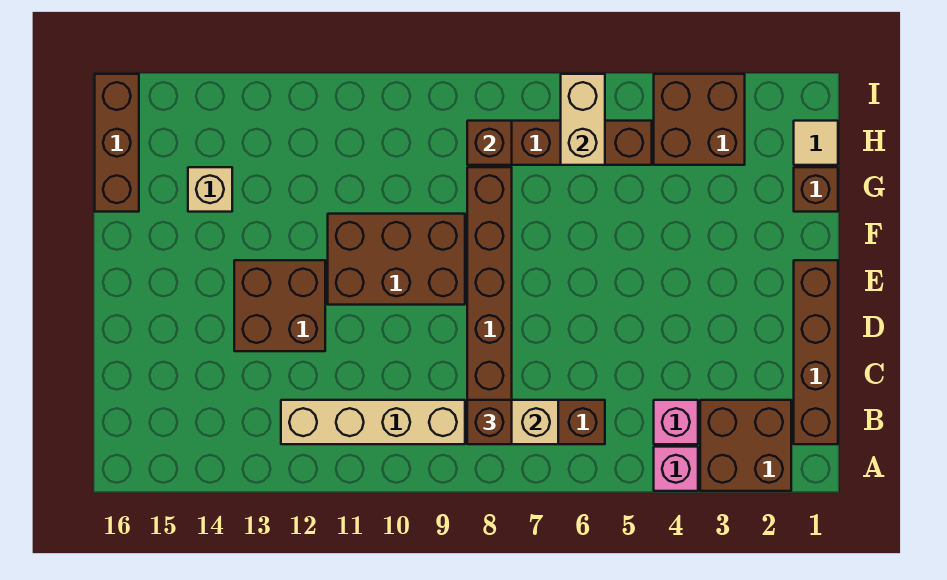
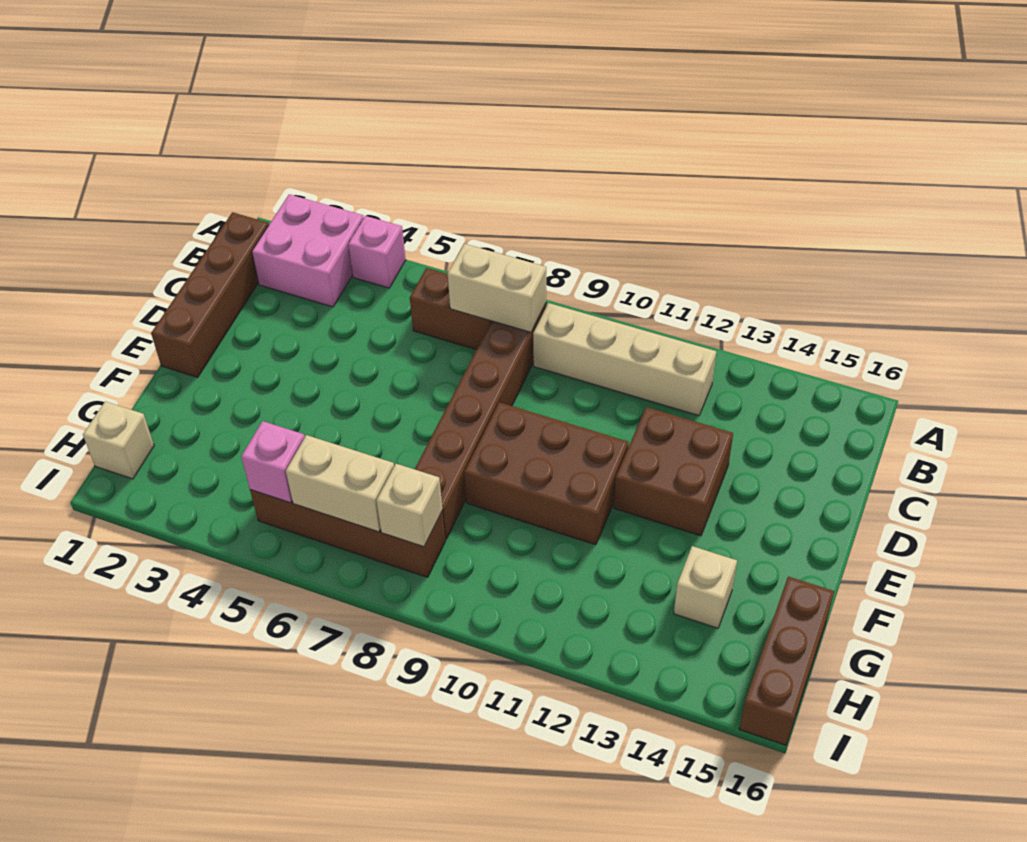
brown brick A2:B3 level 1 -> pink brick A2:B3 level 1
pink brick B4 level 1 -> pink brick H5 level 2
brown brick B8 level 3 -> none
brown brick G1 level 1 -> none
tan tile H1 level 1 -> tan brick H1 level 1
brown brick H3:I4 level 1 -> none
tan brick H6:I6 level 2 -> tan brick H6:H7 level 2
brown brick H8 level 2 -> tan brick H8 level 2

